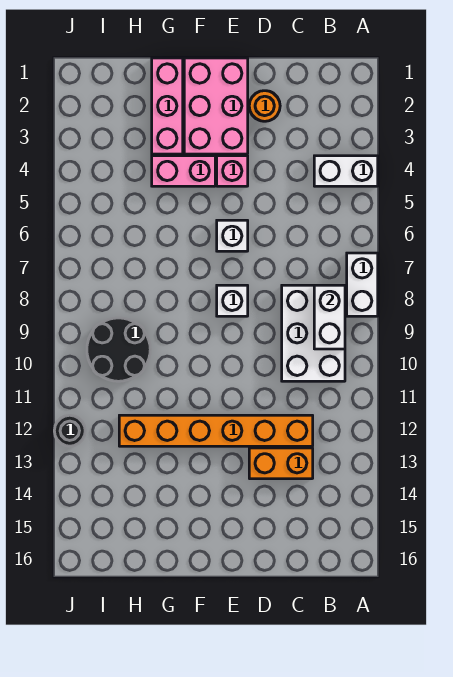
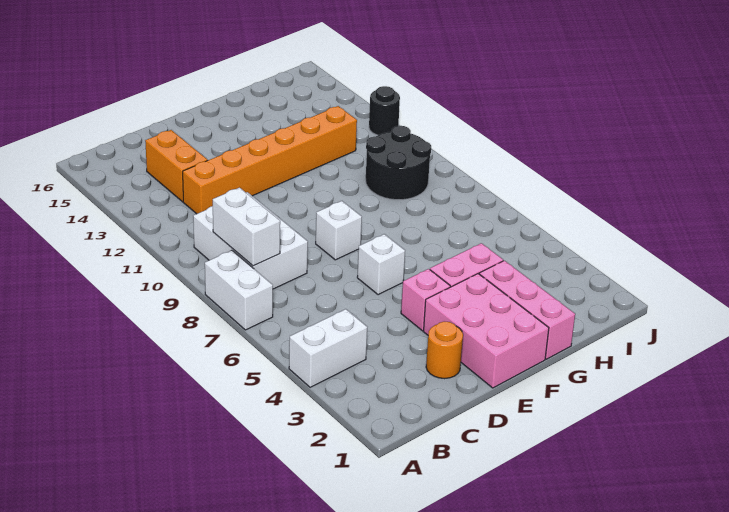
orange brick C13:D13 level 1 -> orange brick C13:C14 level 1

